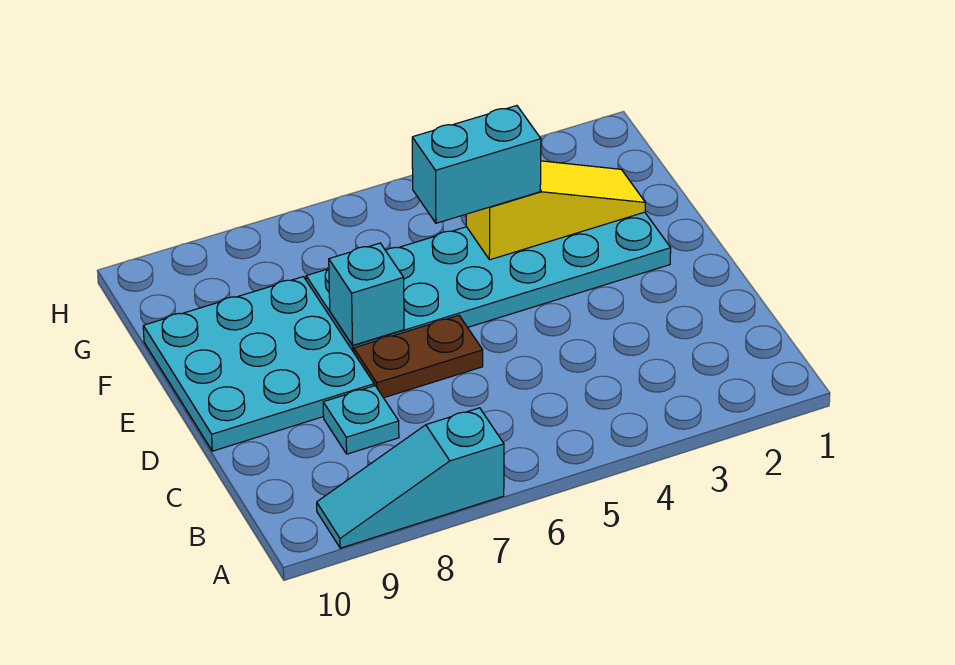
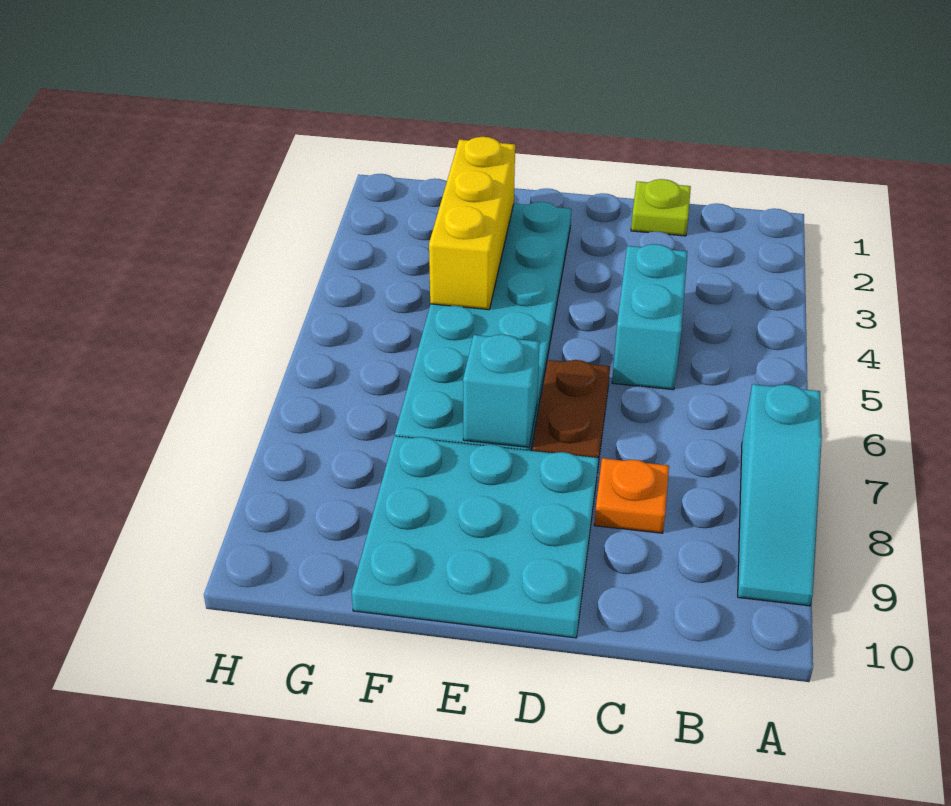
none -> lime plate C1 level 1
cyan plate C8 level 1 -> orange plate C8 level 1
yellow slope F2:F4 level 2 top 4 -> yellow brick F2:F4 level 2
cyan brick F4:F5 level 3 -> cyan brick C4:C5 level 1

